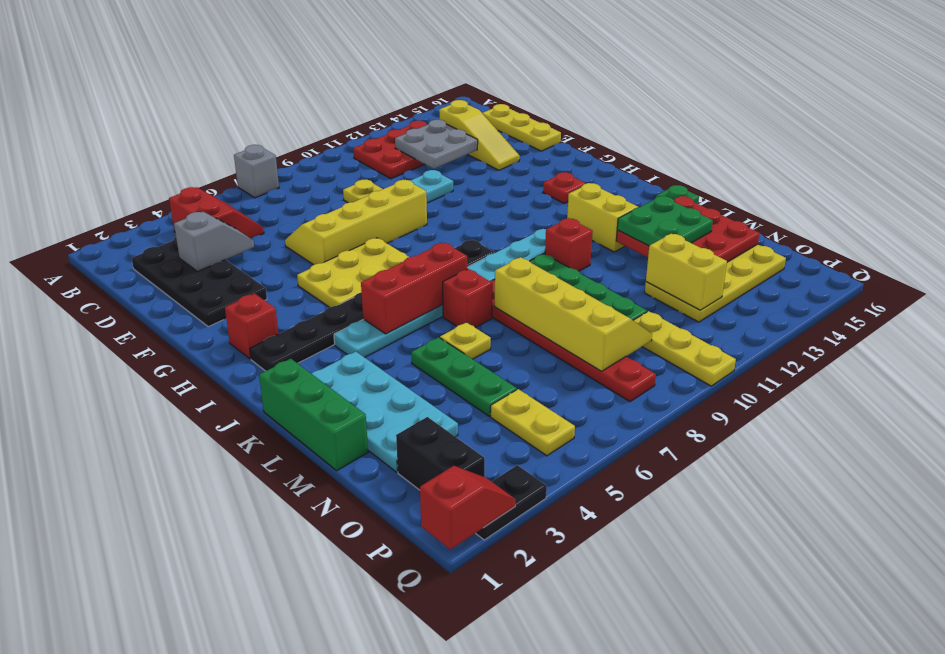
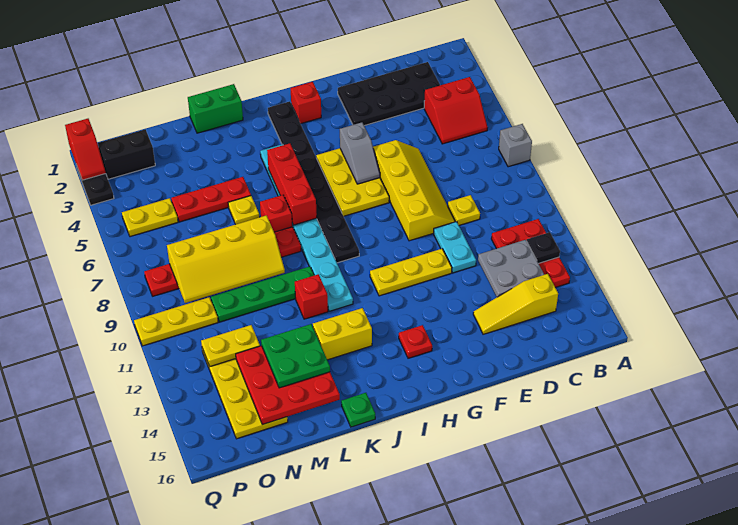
none -> black plate B12 level 2
yellow plate C16:E16 level 1 -> yellow plate F11:H11 level 1
grey slope D3:D4 level 2 top 3 -> grey slope G5:G6 level 2 top 5
green brick K1:M1 level 1 -> green brick K1:L1 level 1
cyan plate K2:N3 level 1 -> none
green plate L5:N5 level 1 -> red plate L5:N5 level 1
yellow brick N12:O12 level 2 -> yellow plate N12:O12 level 2

